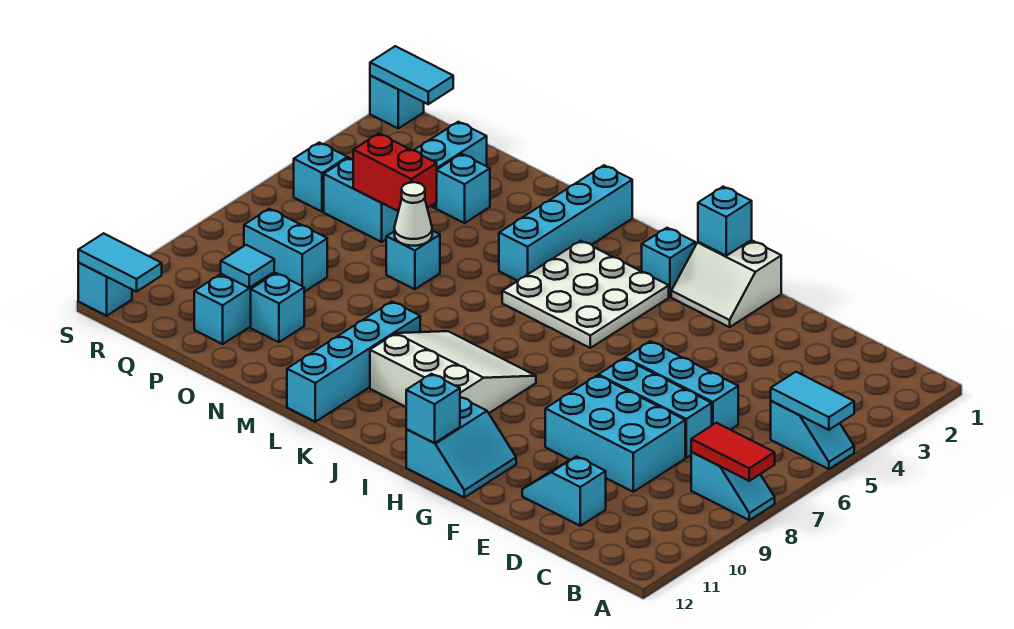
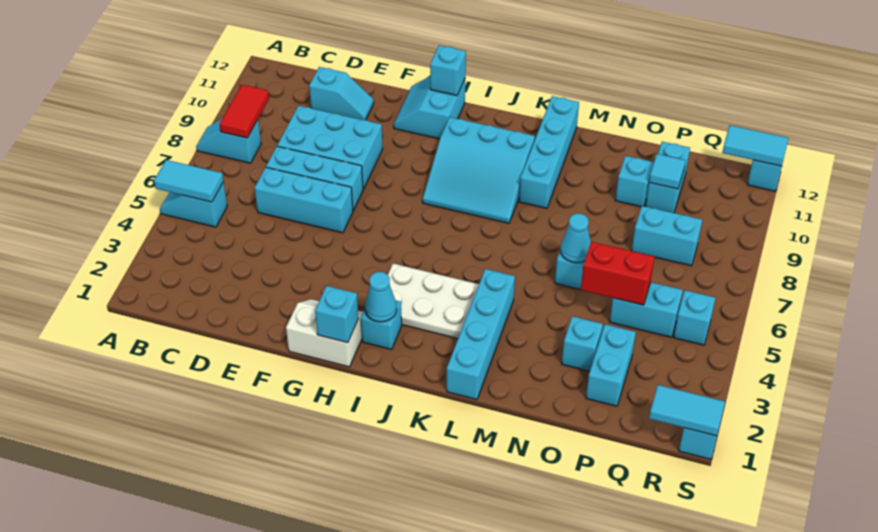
red tile A8:B8 level 2 -> red tile B8:B9 level 2
none -> cyan cone I2 level 2
white plate I3:K5 level 1 -> white plate I3:K4 level 1
white slope I8:K10 level 1 top 10 -> cyan slope I8:K10 level 1 top 10
white cone N6 level 2 -> cyan cone N6 level 2

